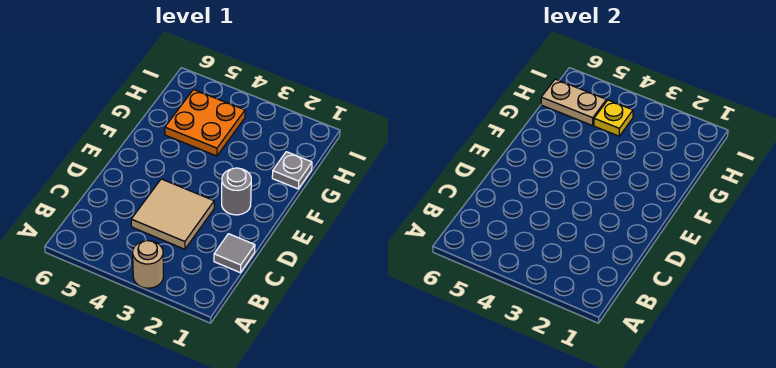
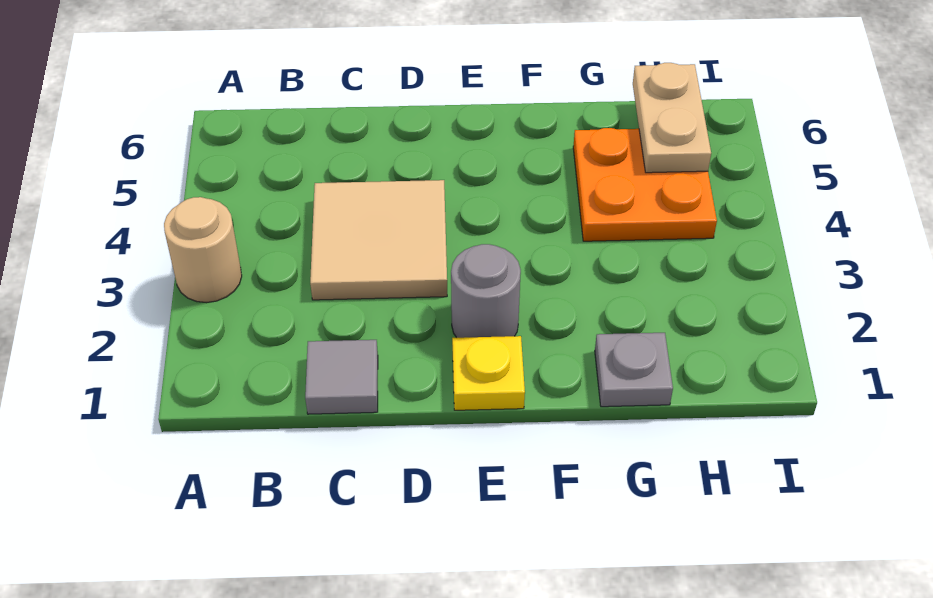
yellow plate H4 level 2 -> yellow plate E1 level 1

